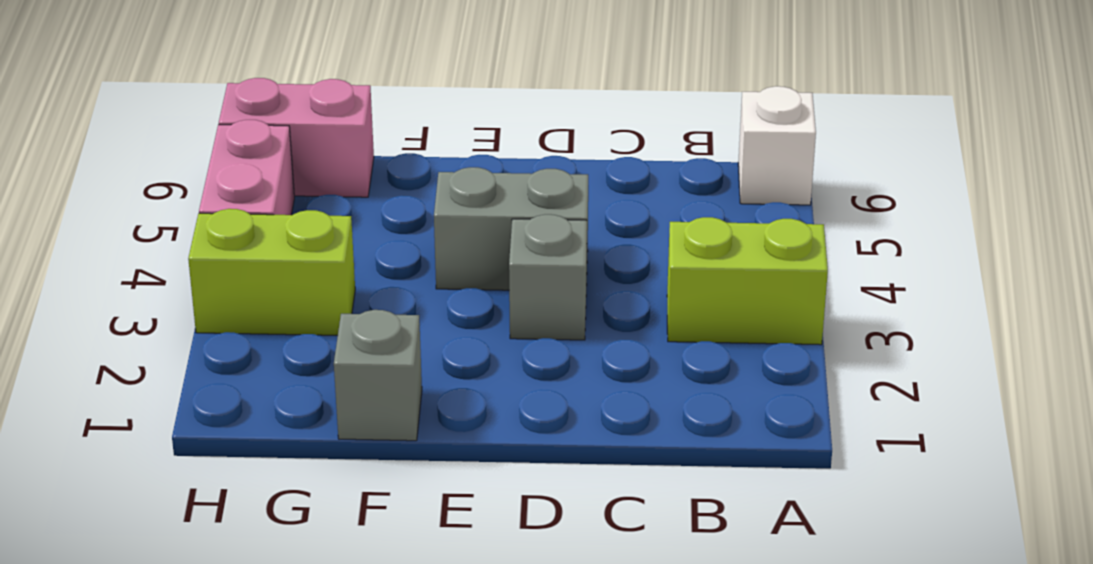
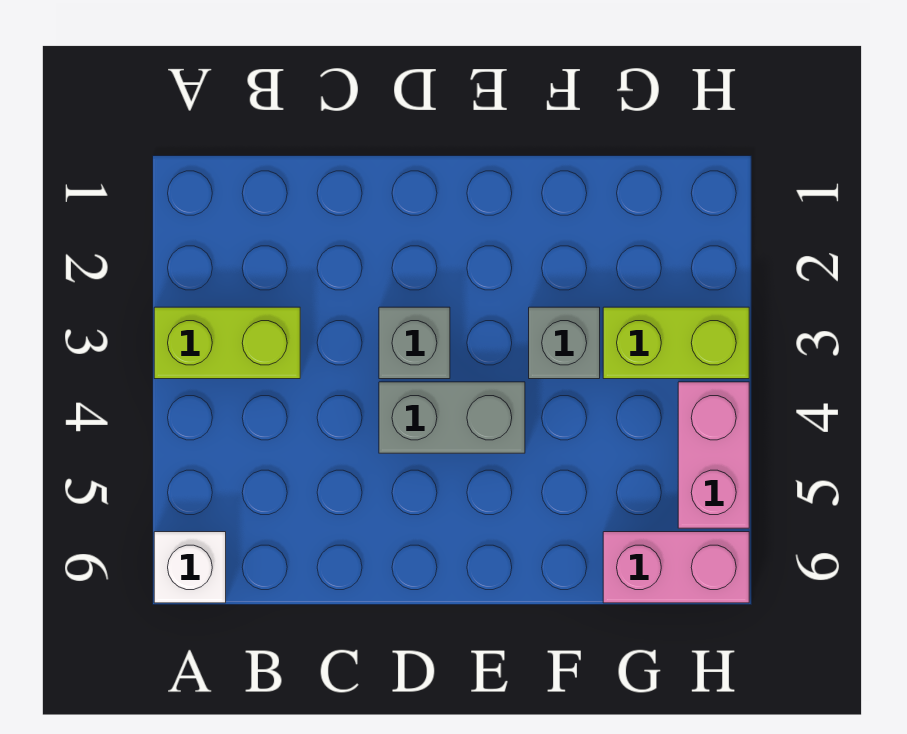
grey brick F1 level 1 -> grey brick F3 level 1

